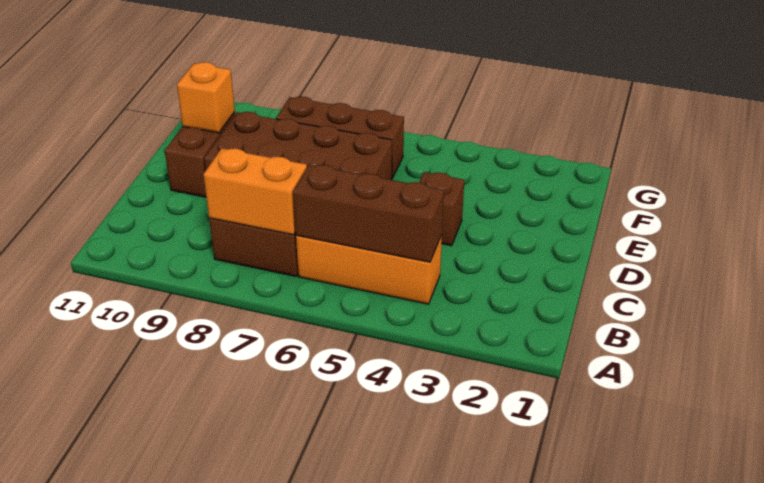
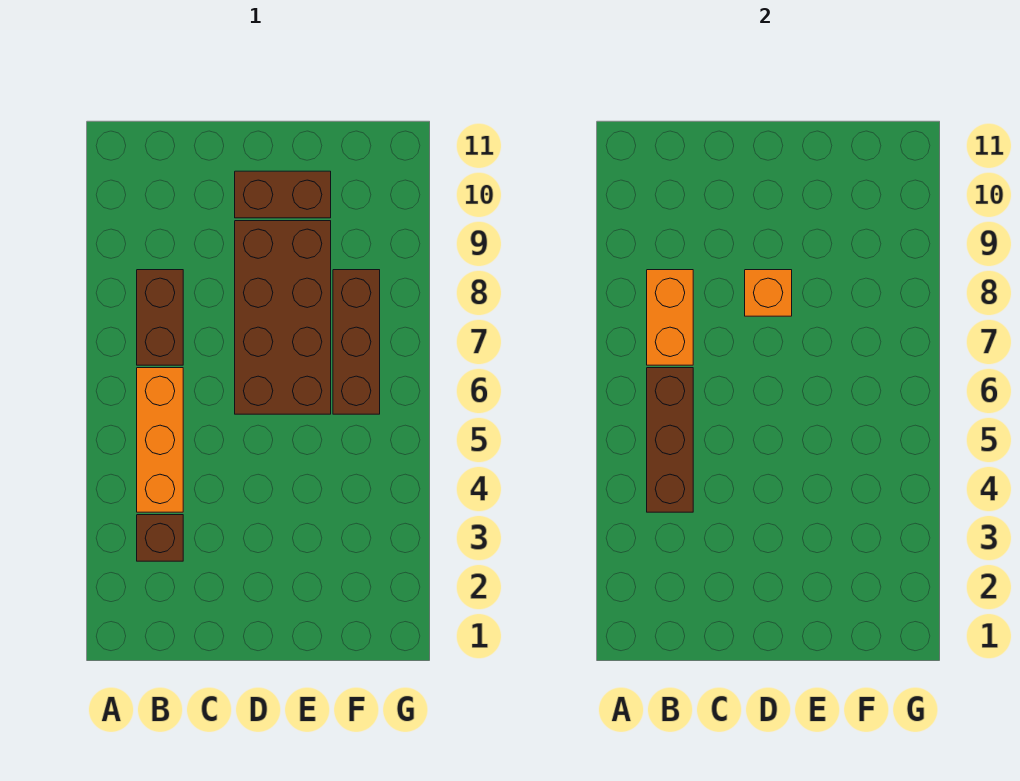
brown brick D4 level 1 -> brown brick B3 level 1
orange brick E10 level 2 -> orange brick D8 level 2

